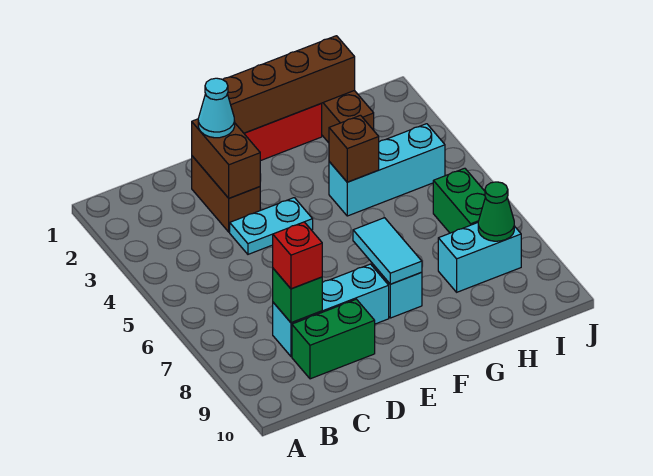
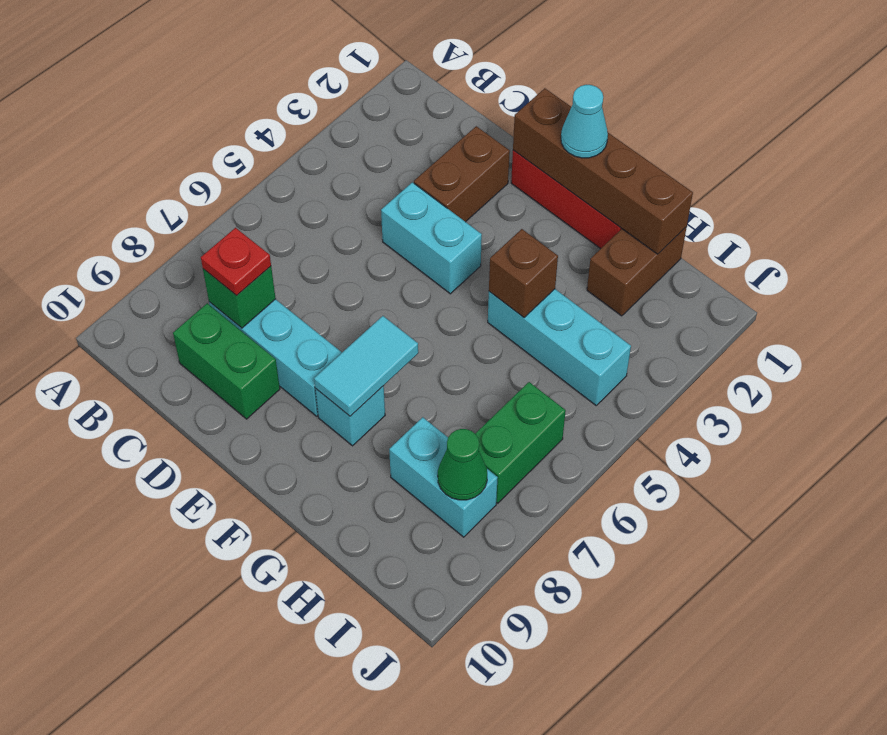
red brick C8 level 3 -> red plate C8 level 3
brown brick D2:D3 level 2 -> none
cyan cone D2 level 3 -> cyan cone F1 level 3
cyan plate D4:E4 level 1 -> cyan brick D4:E4 level 1

